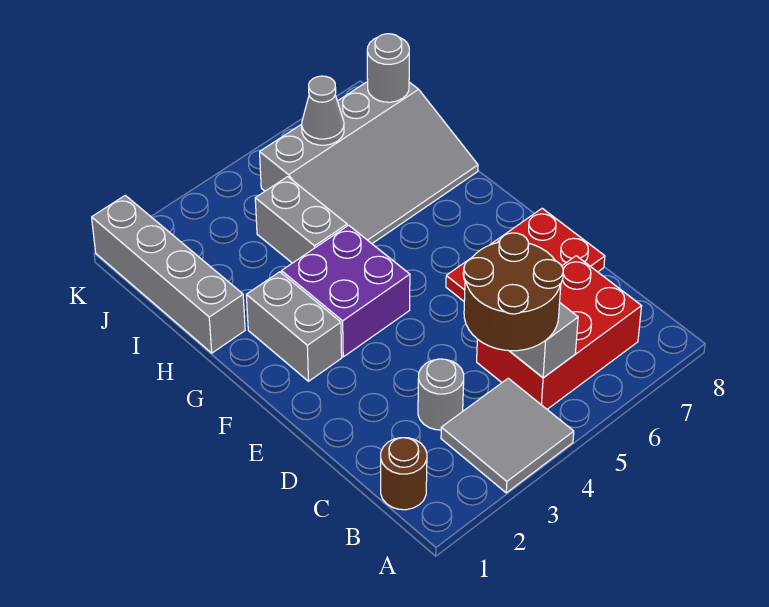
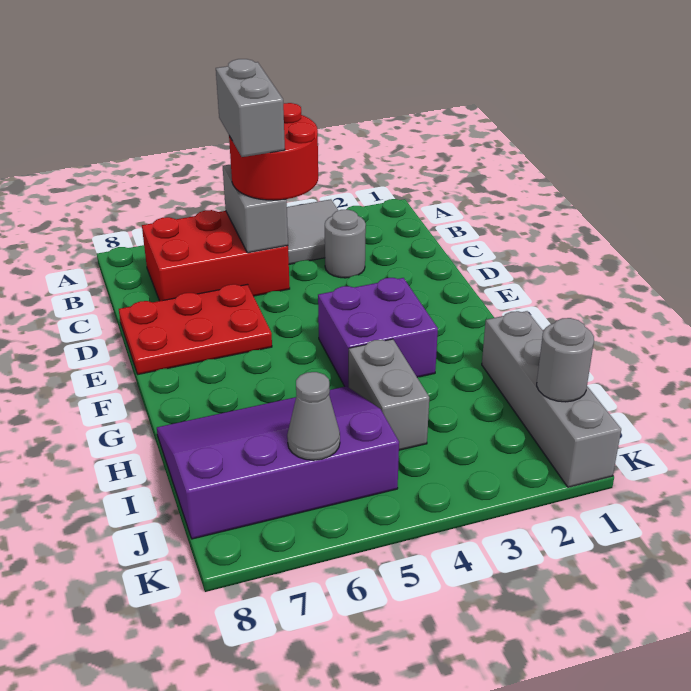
brown round brick B1 level 1 -> none
brown round brick B4:C5 level 3 -> red round brick B4:C5 level 3
grey brick F2:G2 level 1 -> grey brick B5:C5 level 4
grey slope H5:J8 level 1 top J -> purple slope H5:J8 level 1 top J
grey round brick J8 level 2 -> grey round brick J1 level 2

